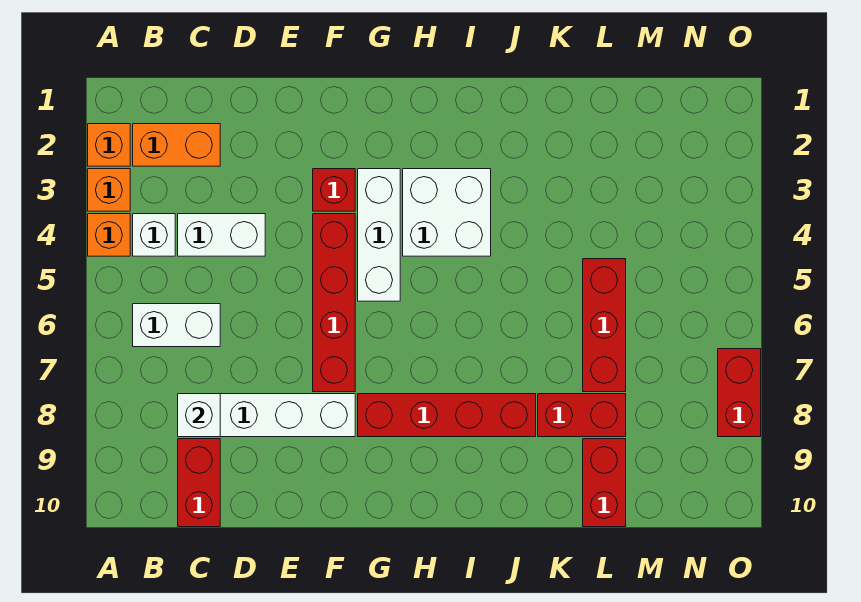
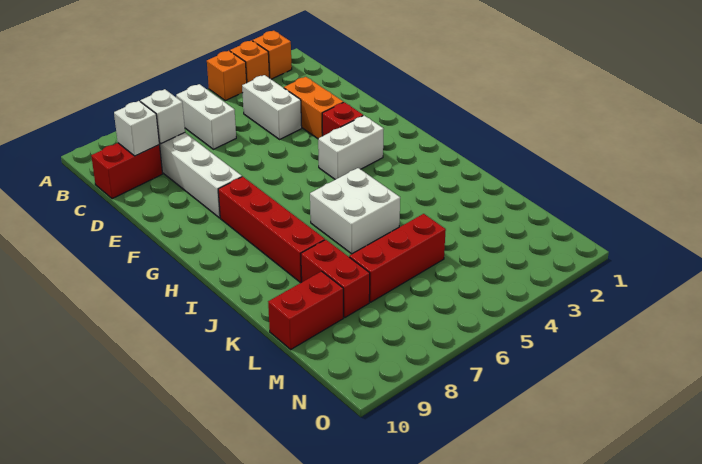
orange brick B2:C2 level 1 -> orange brick D3:E3 level 1
white brick B4 level 1 -> white brick C9 level 2
red brick F4:F7 level 1 -> none
white brick G3:G5 level 1 -> white brick G3:G4 level 1
white brick H3:I4 level 1 -> white brick I5:J6 level 1
red brick O7:O8 level 1 -> none

